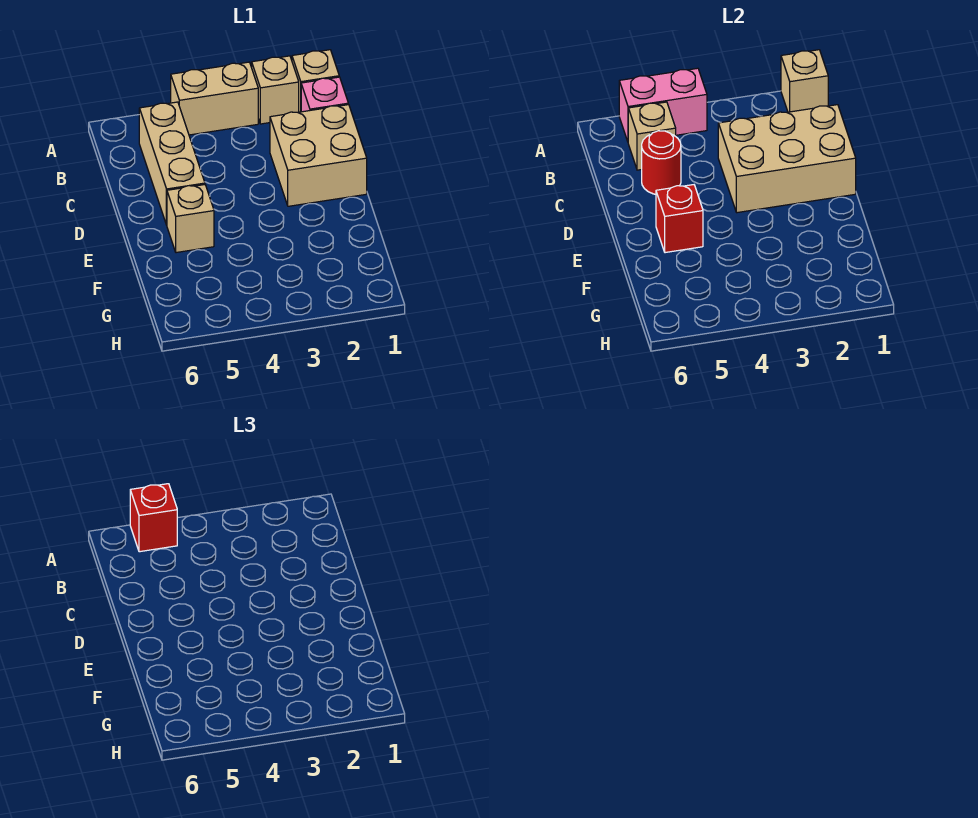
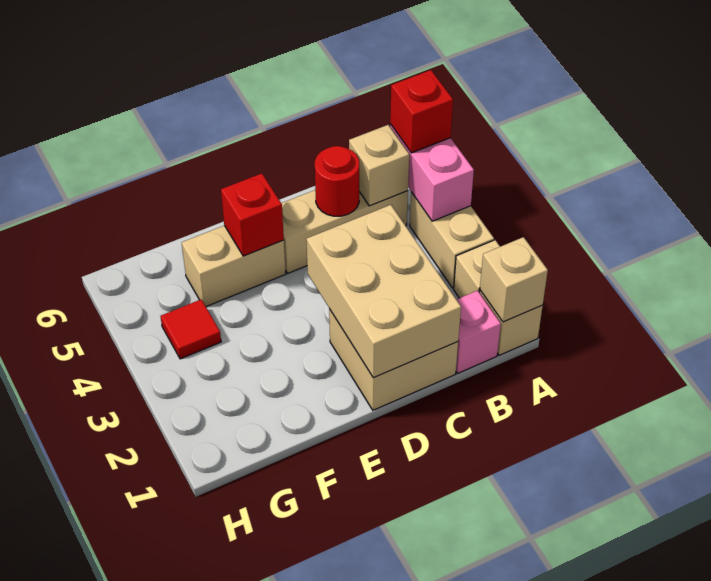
tan brick E5 level 1 -> tan brick E5:F5 level 1
none -> red tile G4 level 1

